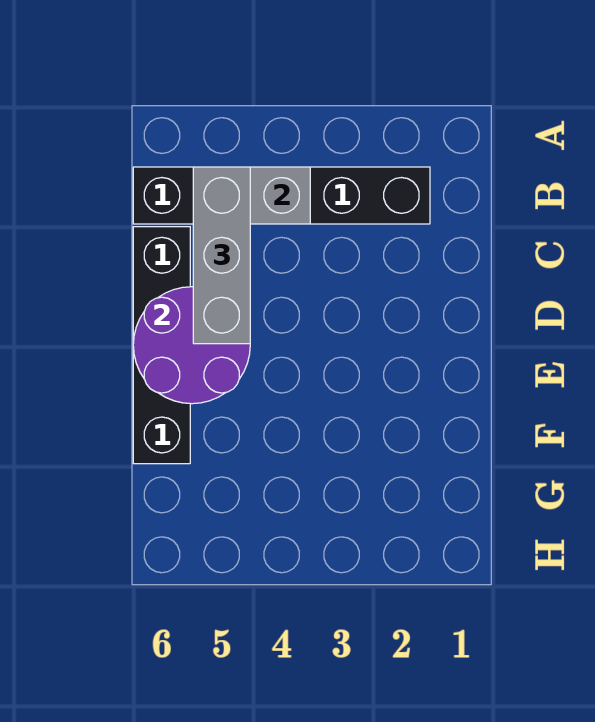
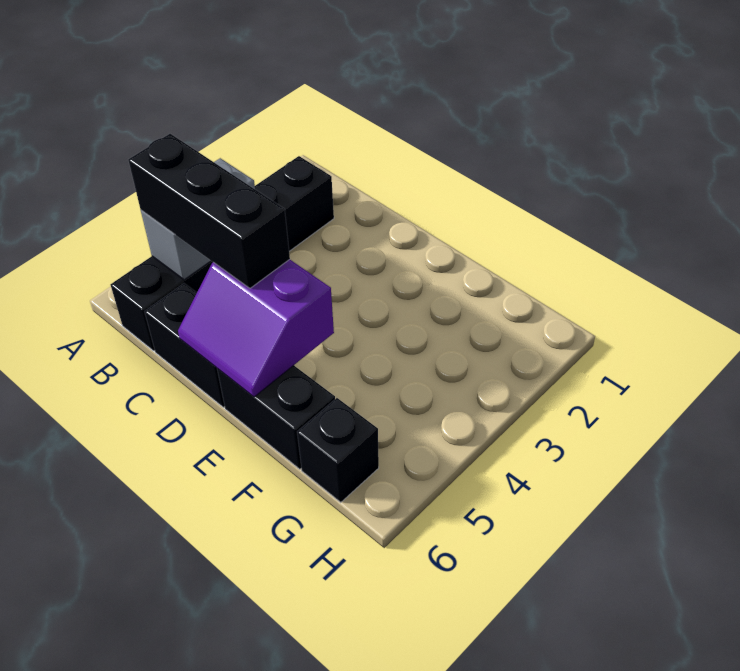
grey brick B5:D5 level 3 -> black brick B5:D5 level 3
purple round brick D5:E6 level 2 -> purple slope D5:E6 level 2 top 5
none -> black brick G6 level 1

